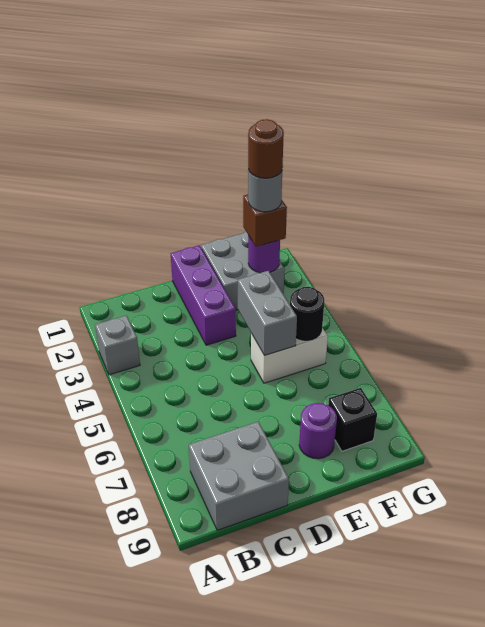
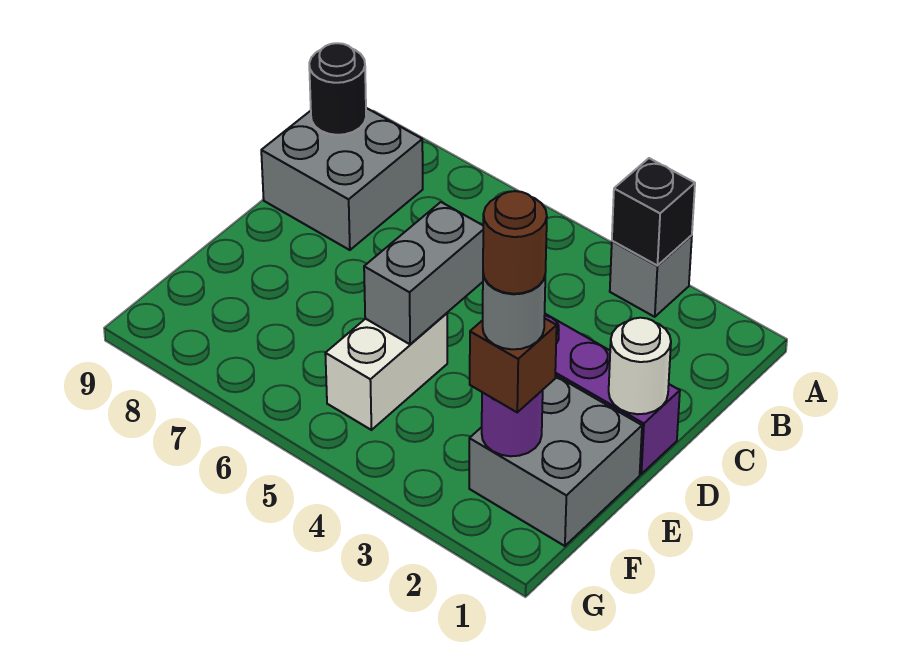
none -> white round brick D1 level 2
grey brick E4:E5 level 2 -> grey brick D5:E5 level 2
purple round brick E8 level 1 -> none
black round brick F5 level 2 -> black round brick B9 level 2
black brick F8 level 1 -> black brick A3 level 2

